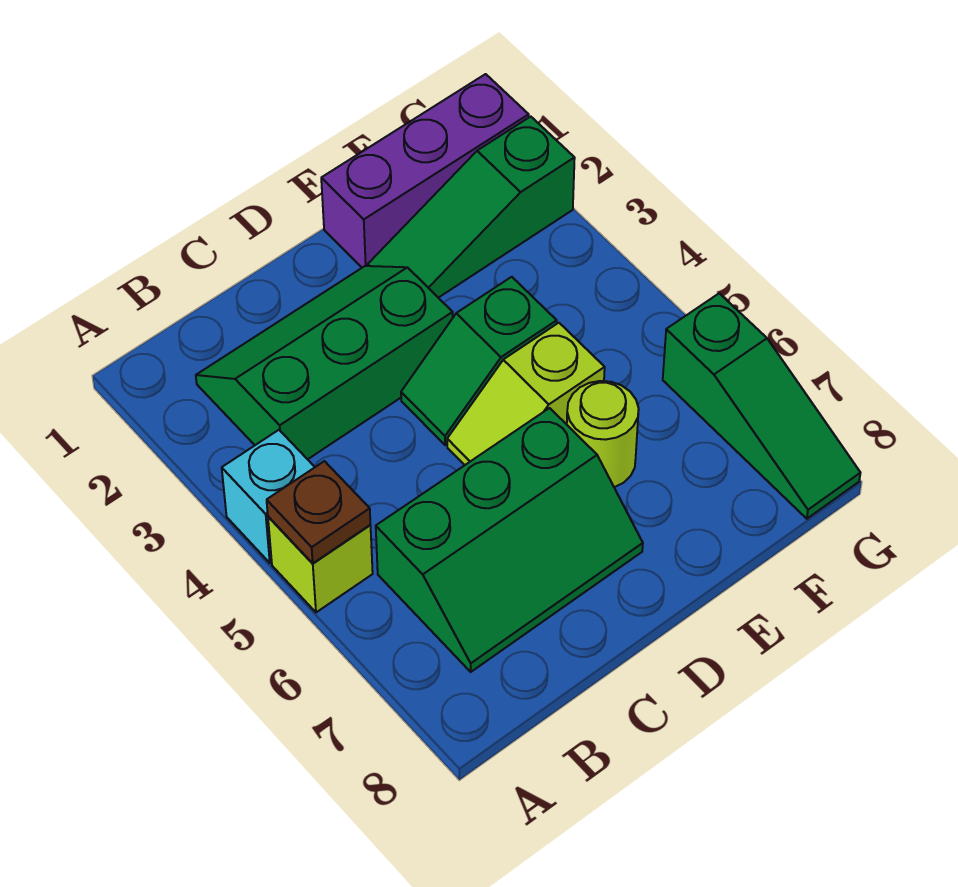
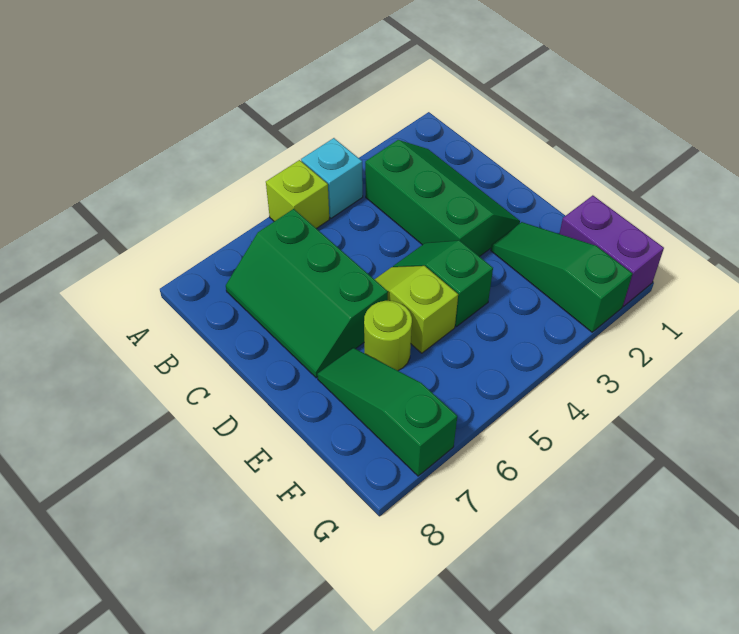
brown plate A5 level 2 -> none
purple brick E1:G1 level 1 -> purple brick F1:G1 level 1
green slope G6:G8 level 1 top 6 -> green slope E7:G7 level 1 top G

